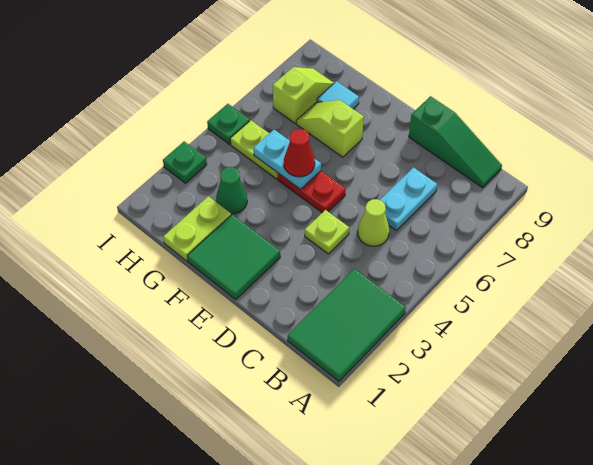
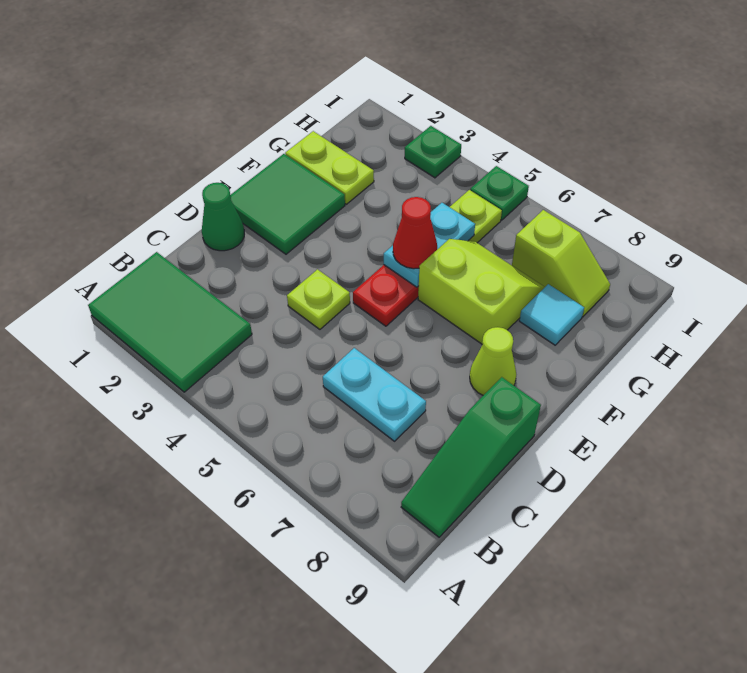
lime cone C5 level 1 -> lime cone E8 level 1
lime slope F7:G7 level 1 top F -> lime slope F6:G7 level 1 top F
green cone G3 level 1 -> green cone D1 level 1

